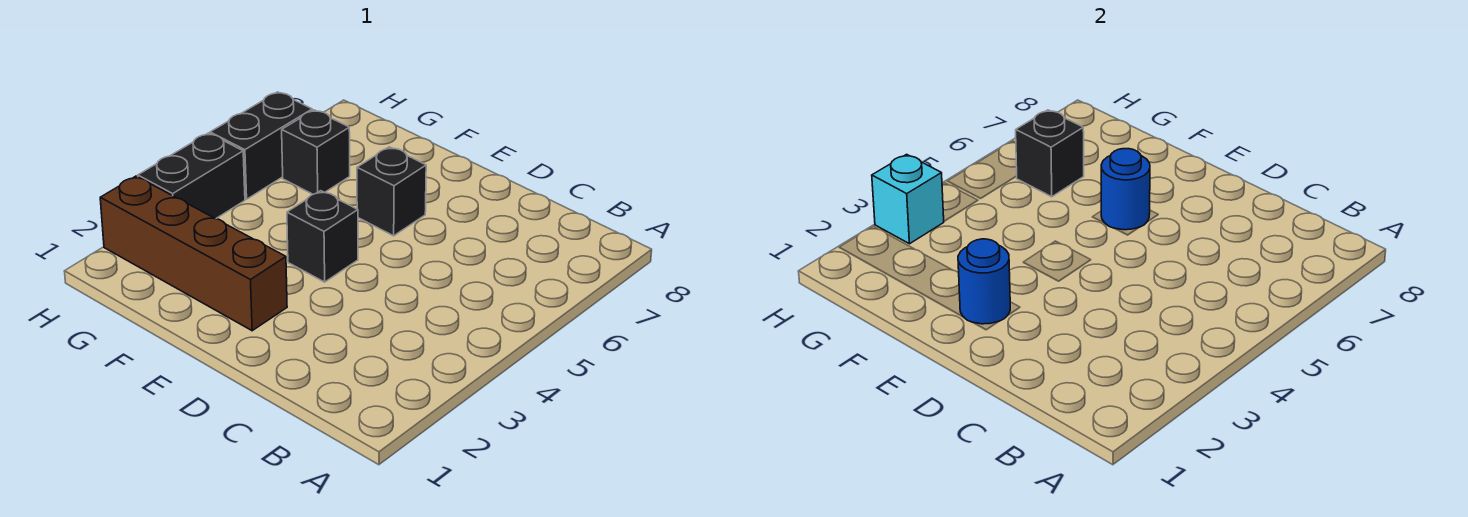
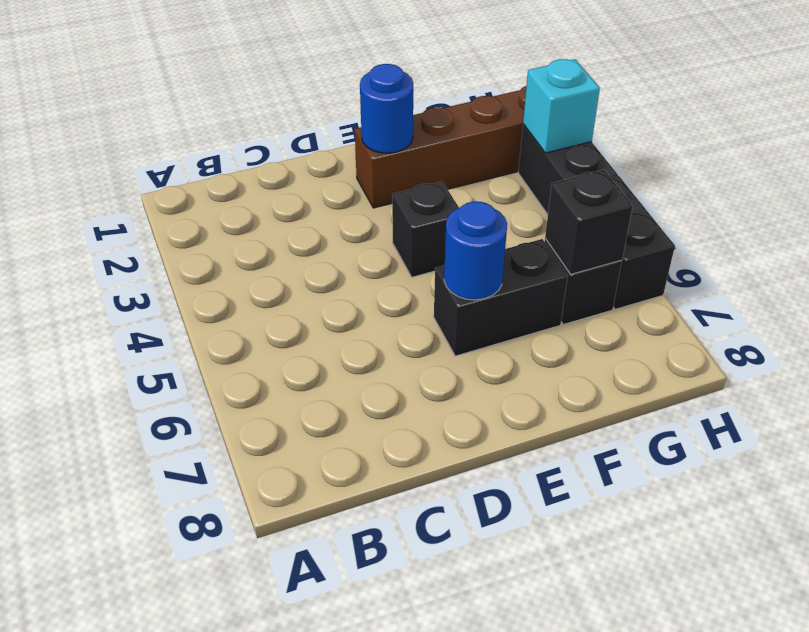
black brick E6 level 1 -> black brick E6:F6 level 1

